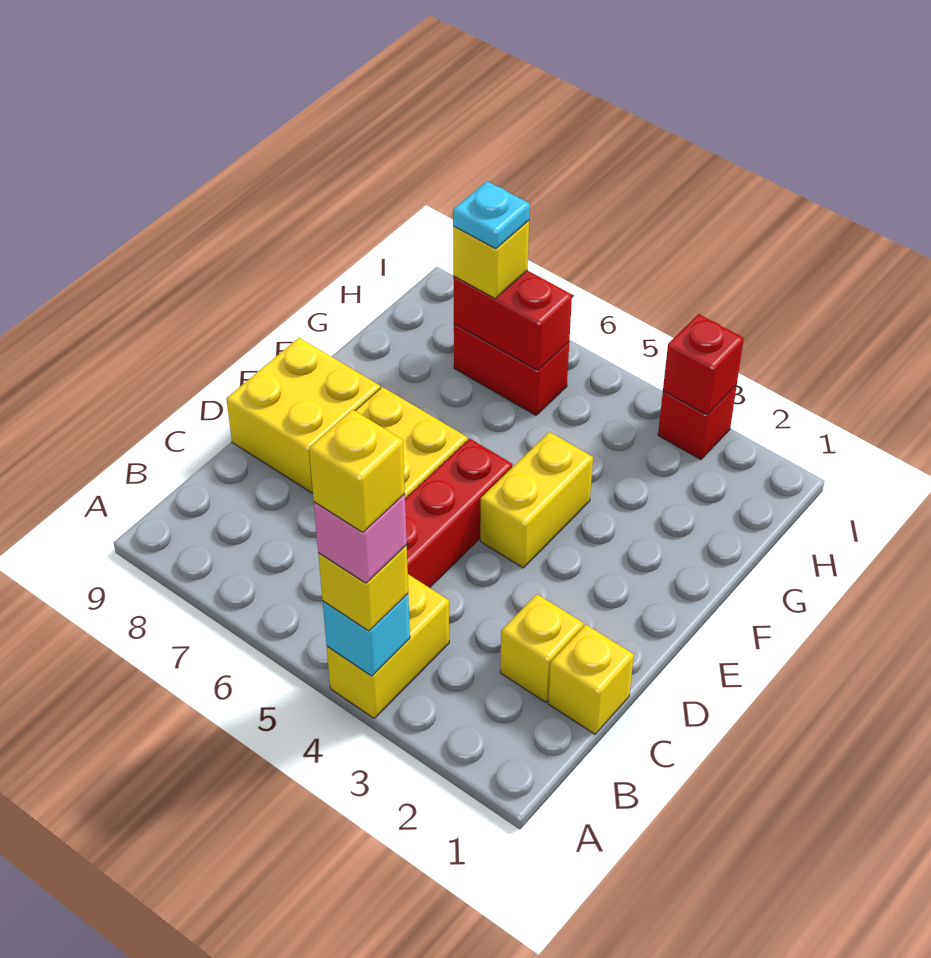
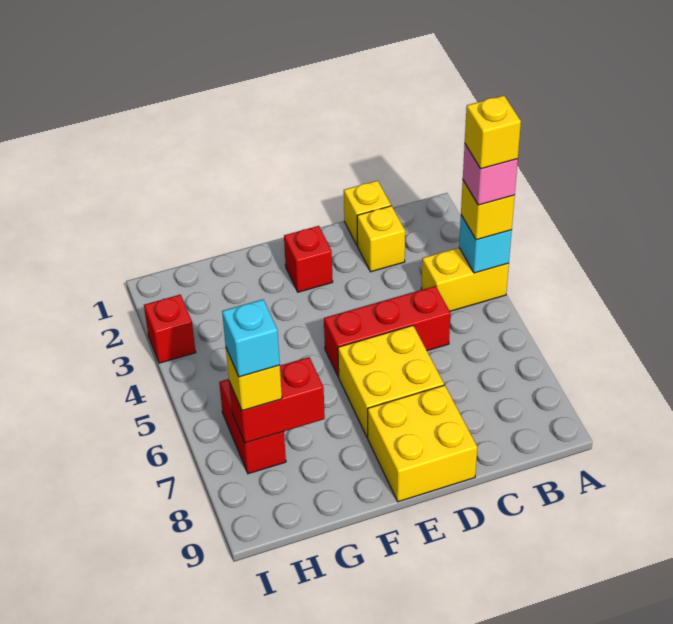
yellow brick E4:F4 level 1 -> none
red brick H6:H7 level 2 -> red brick G7:H7 level 2
cyan plate H7 level 4 -> cyan brick H7 level 4
red brick I3 level 2 -> red brick E2 level 1

